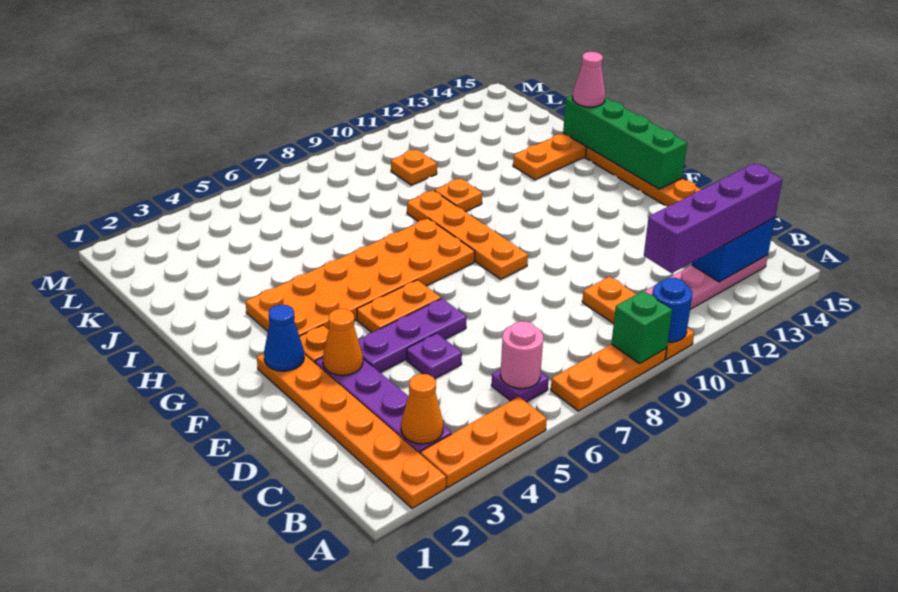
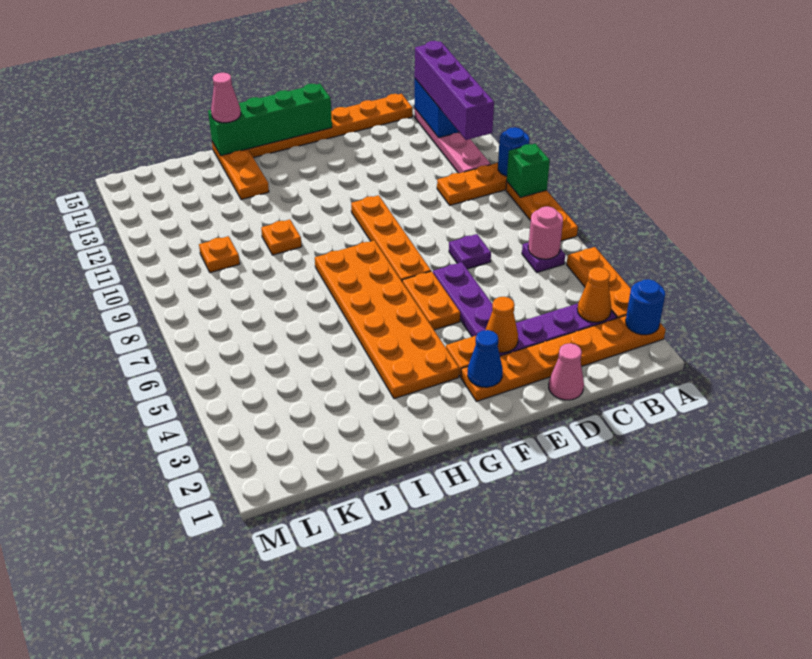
none -> blue round brick A2 level 2
none -> pink cone D1 level 1
purple plate D5 level 1 -> purple plate D7 level 1
orange plate F9:I9 level 1 -> orange plate F7:F10 level 1

